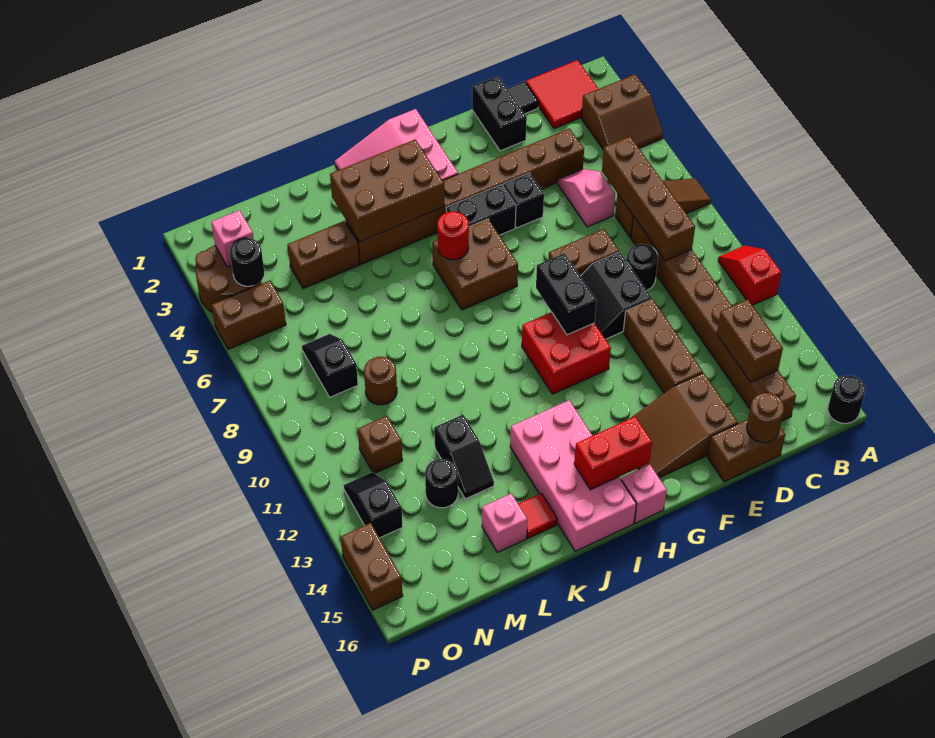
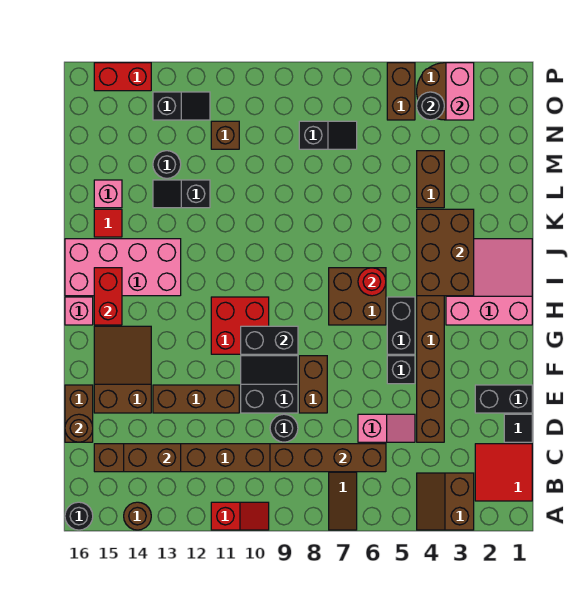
brown round brick M9 level 1 -> brown round brick A14 level 1
pink brick O3 level 2 -> pink brick O3:P3 level 2
brown brick P14:P15 level 1 -> red brick P14:P15 level 1

